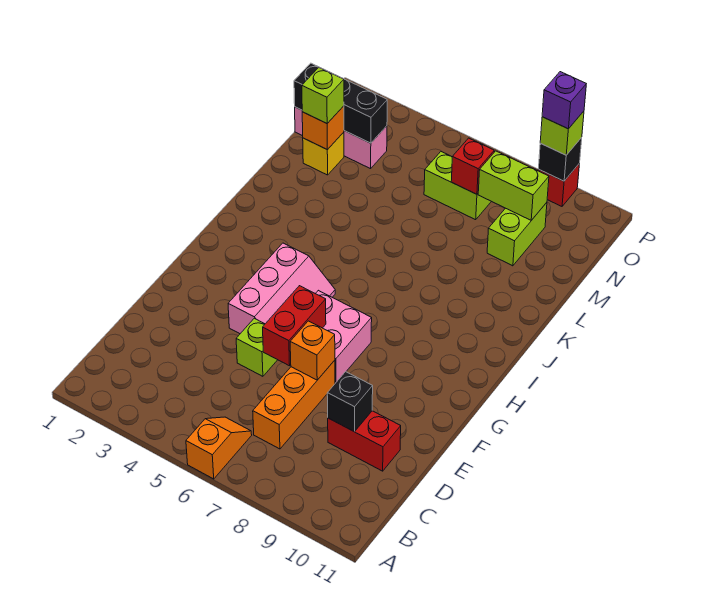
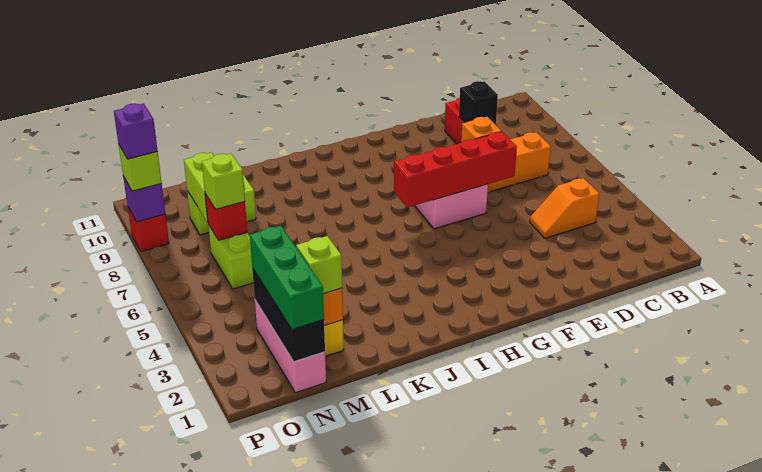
orange slope A6:B6 level 1 top A -> orange slope C4:D4 level 1 top C
lime brick E5 level 1 -> lime brick N7 level 3
red brick E6:F6 level 2 -> red brick E6:H6 level 2
pink slope F4:H5 level 1 top 4 -> none
none -> green brick N1:N3 level 3
black brick P9 level 2 -> purple brick P9 level 2

